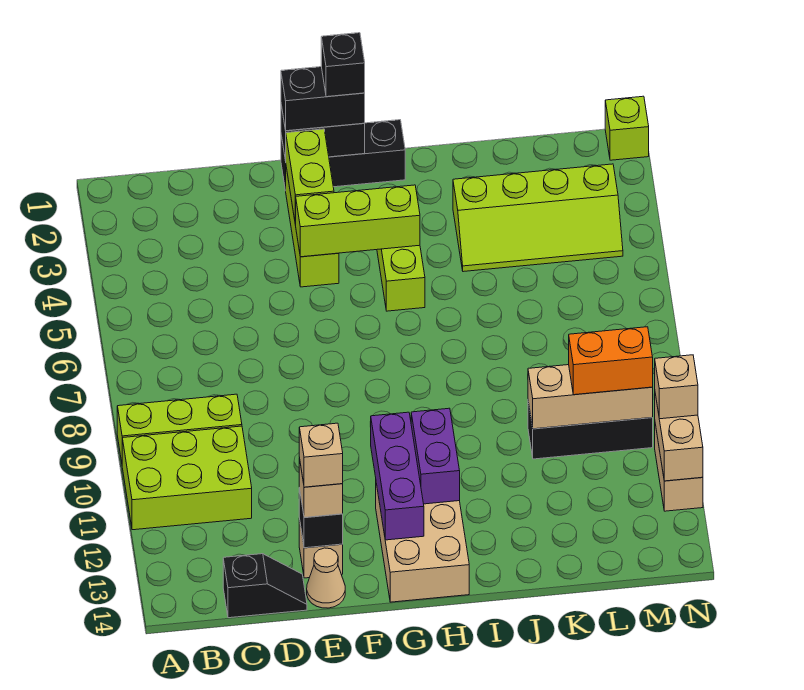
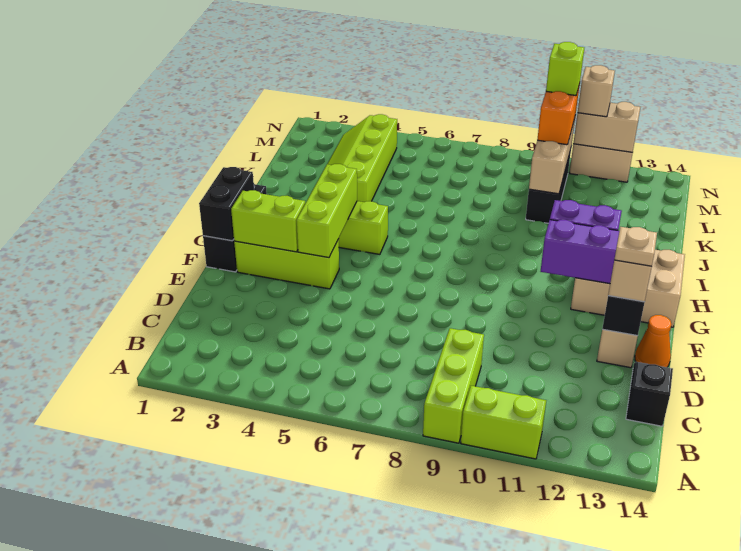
lime brick A10:C11 level 1 -> lime brick A10:A11 level 1
tan brick E13 level 4 -> tan plate E13 level 4
tan cone E14 level 1 -> orange cone E14 level 1
black brick F1:G1 level 3 -> none
black brick G1 level 4 -> none
lime slope J3:M4 level 1 top 3 -> lime slope J3:M4 level 1 top 4
lime brick N1 level 1 -> lime brick M10 level 4

